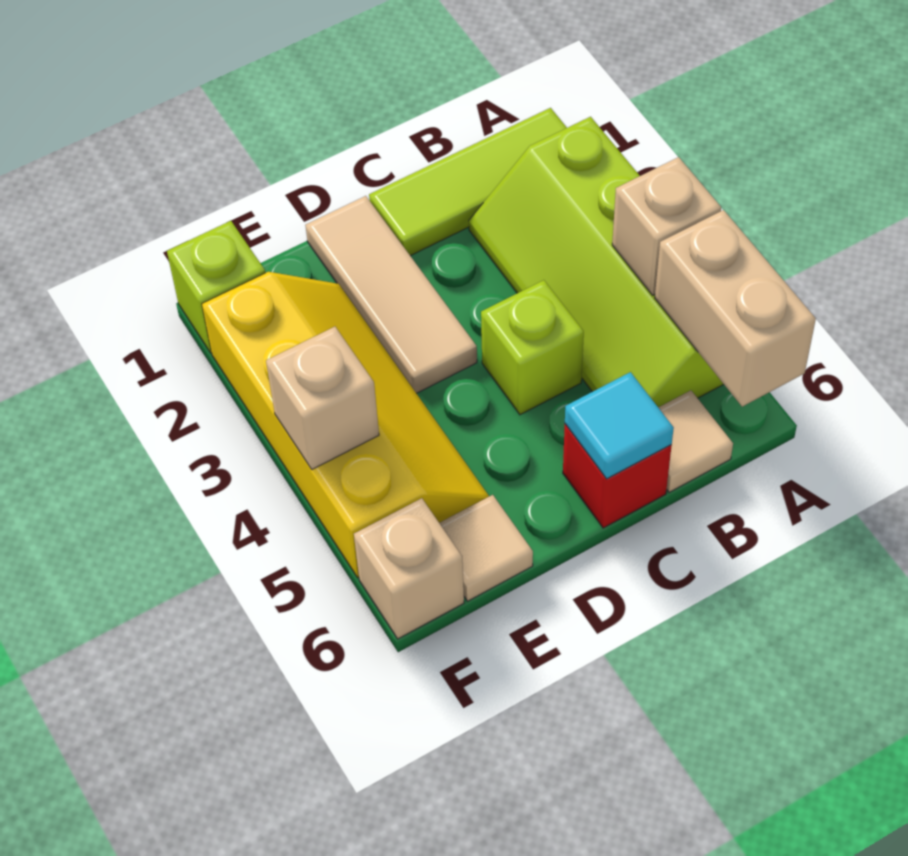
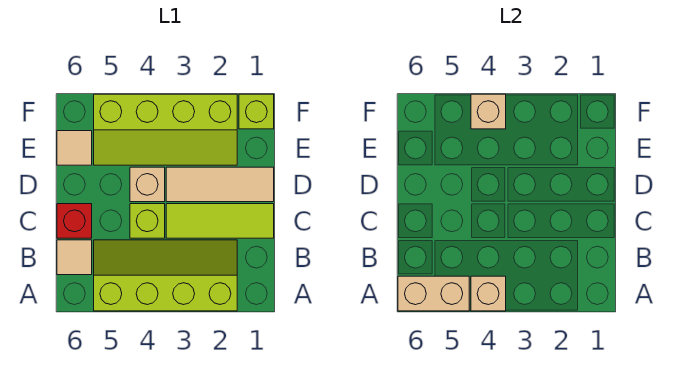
lime tile A1:C1 level 1 -> lime tile C1:C3 level 1
cyan tile C6 level 2 -> none
yellow slope E2:F5 level 1 top F -> lime slope E2:F5 level 1 top F
tan brick F6 level 1 -> tan brick D4 level 1

